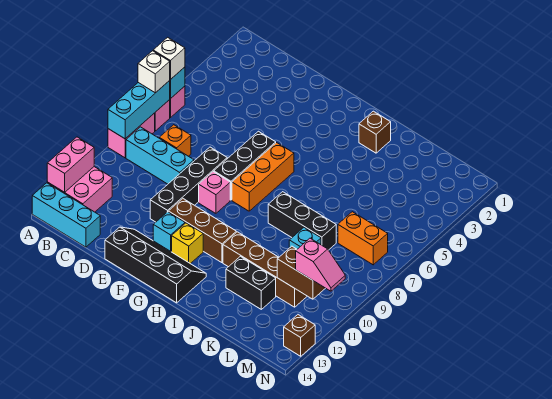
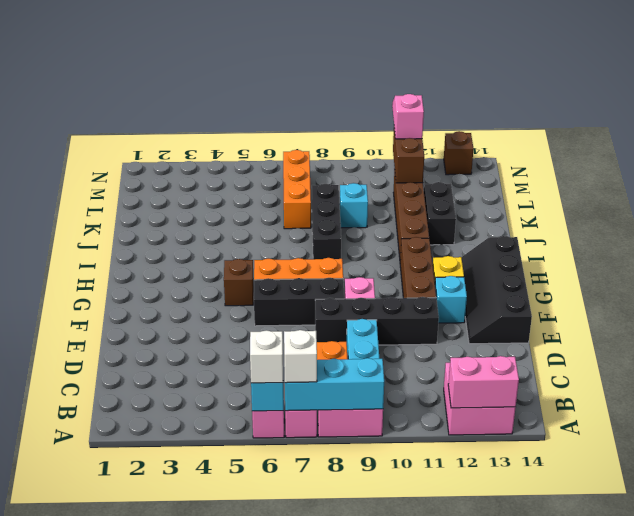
cyan brick A14:C14 level 1 -> none
brown brick I2 level 1 -> brown brick G5 level 1
orange brick L7:M7 level 1 -> orange brick K7:M7 level 1

